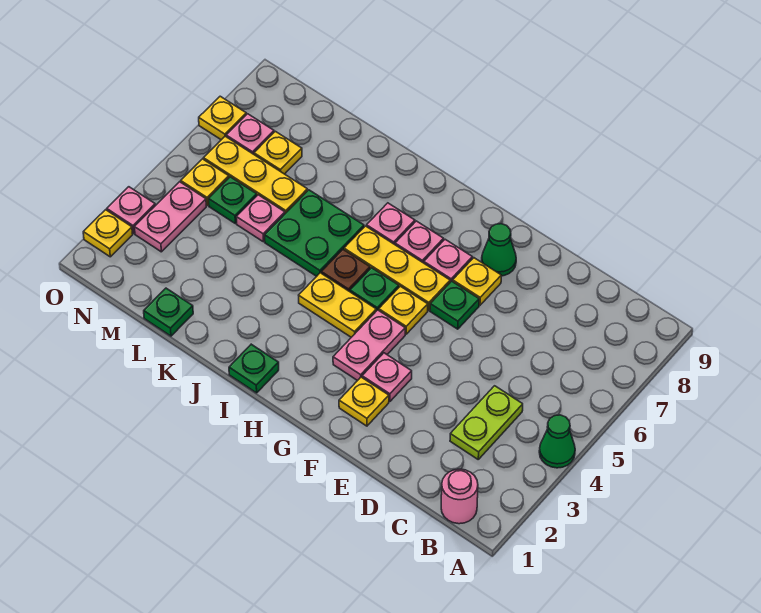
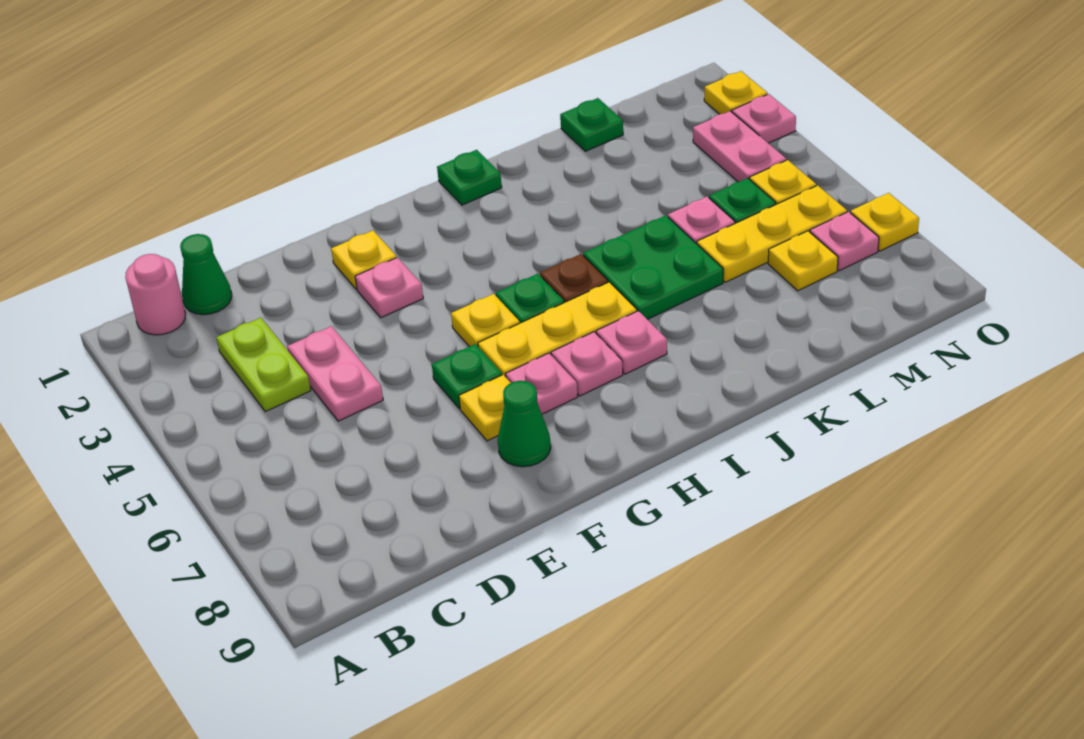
green cone A4 level 1 -> green cone C1 level 1
pink plate G3:G4 level 1 -> pink plate D4:D5 level 1
yellow plate H4:I4 level 1 -> none

